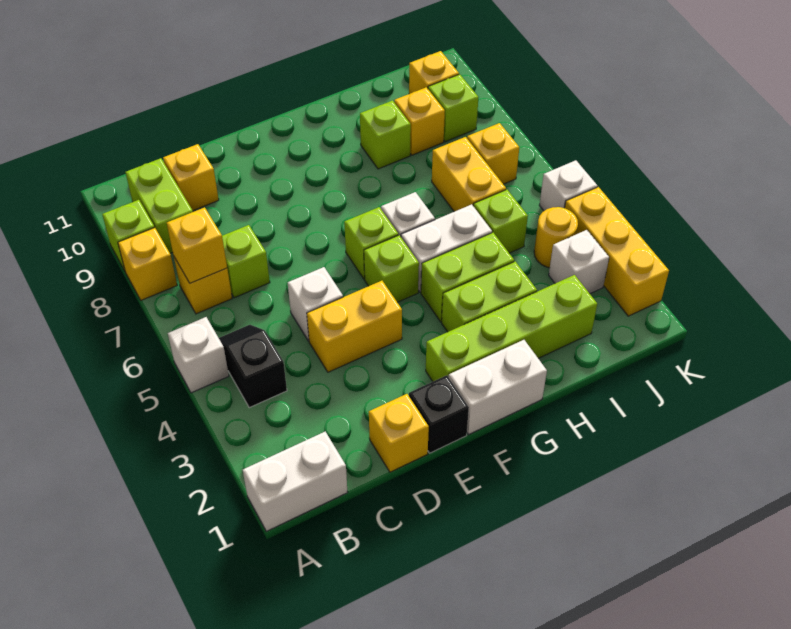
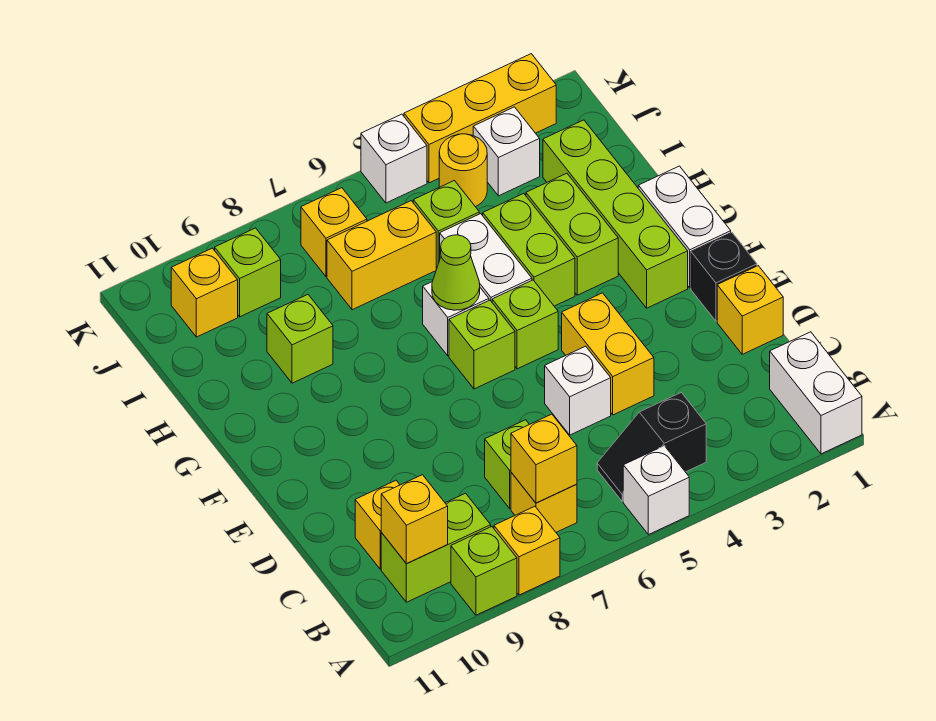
none -> lime cone G6 level 2
yellow brick I9 level 1 -> yellow brick B10 level 2

